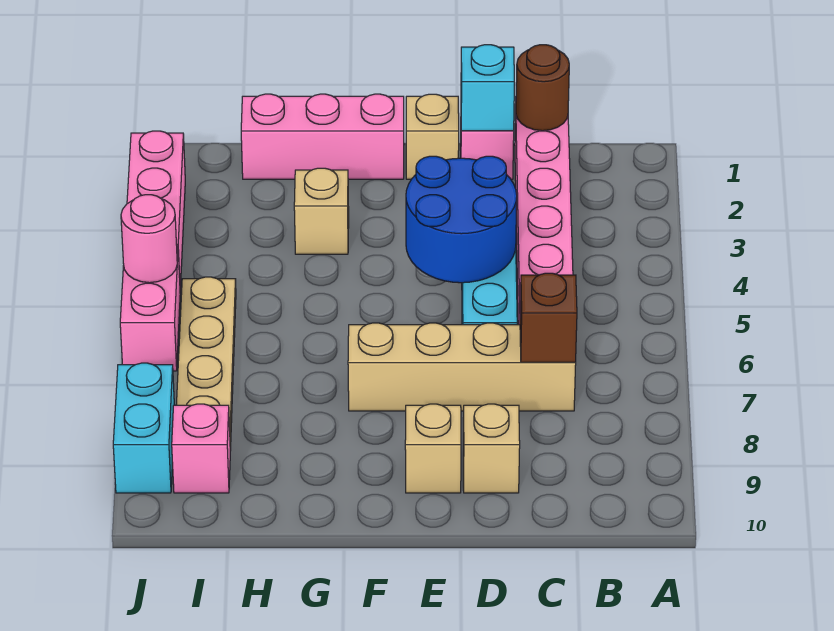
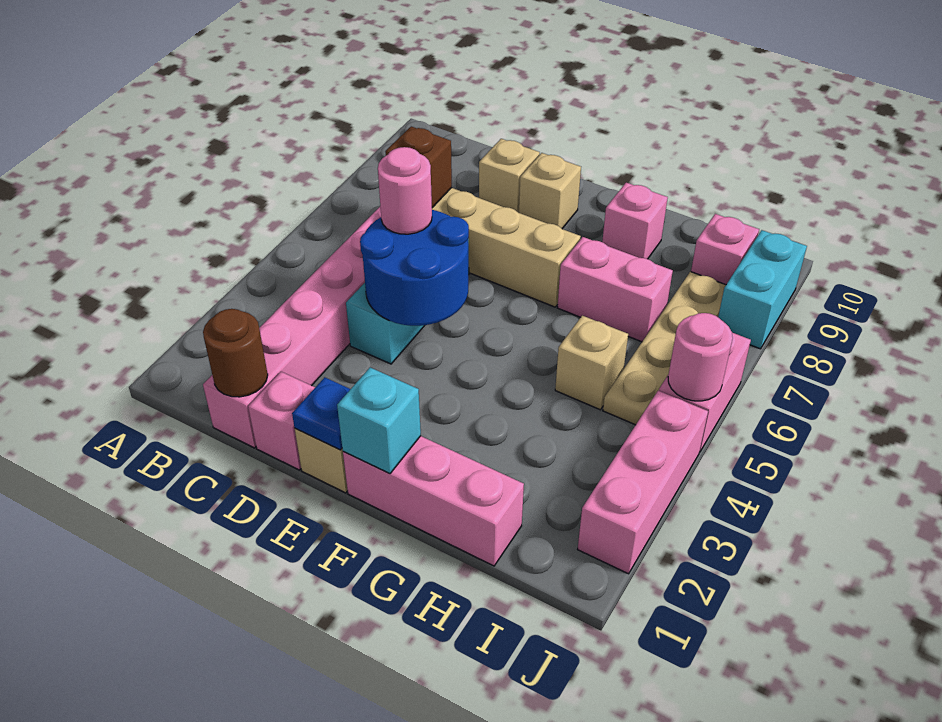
cyan brick D1 level 2 -> cyan brick F1 level 2
none -> pink round brick D5 level 3
none -> blue plate E1 level 2
tan brick G3 level 1 -> tan brick H5 level 1
none -> pink brick G7:H7 level 1
none -> pink brick G9 level 1

